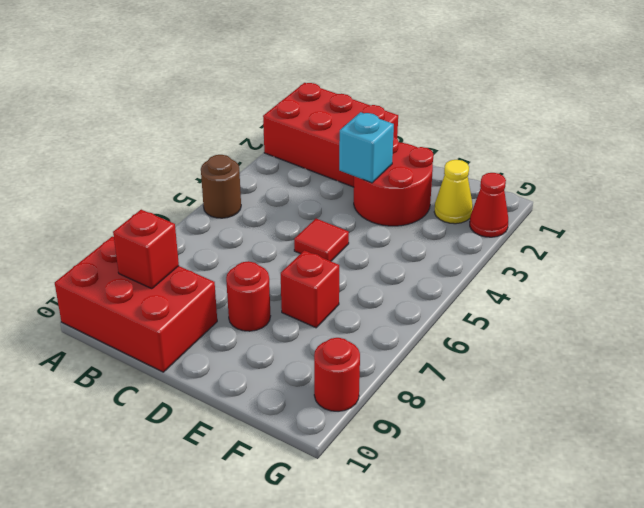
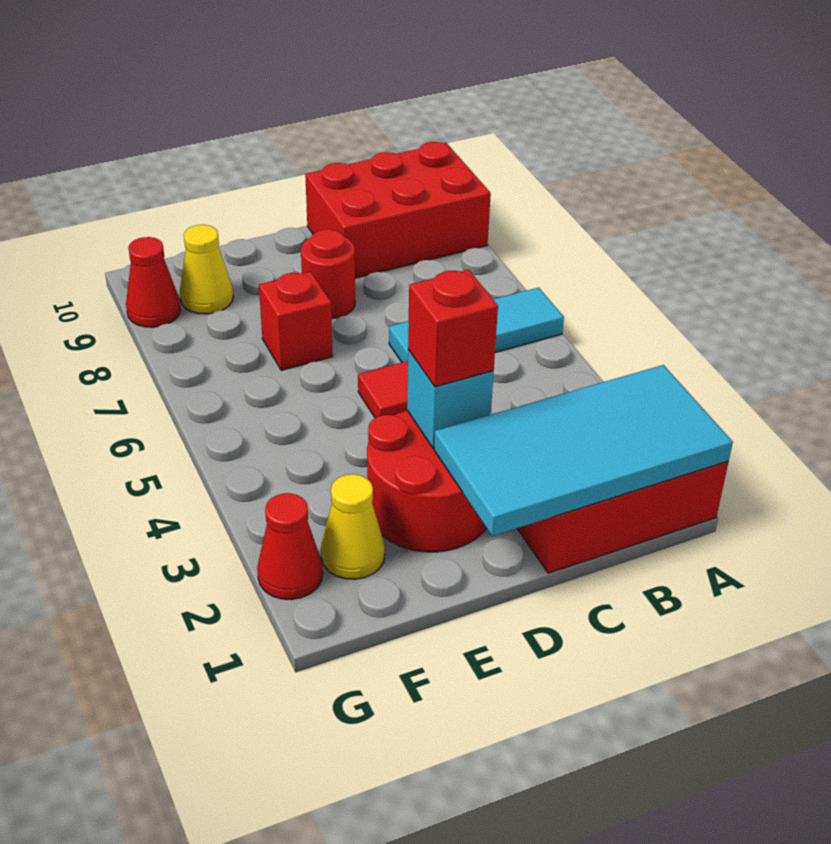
none -> cyan tile A1:D2 level 2
brown round brick A5 level 1 -> none
none -> cyan tile A6:C6 level 1
red brick B9 level 2 -> red brick D3 level 3
none -> yellow cone F9 level 1
red round brick G9 level 1 -> red cone G9 level 1

